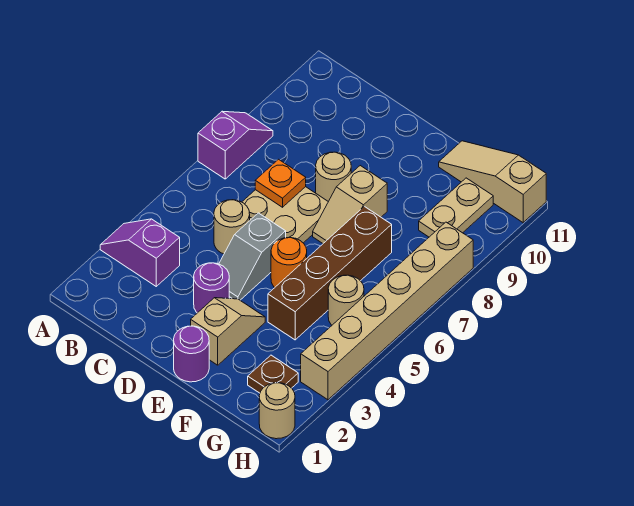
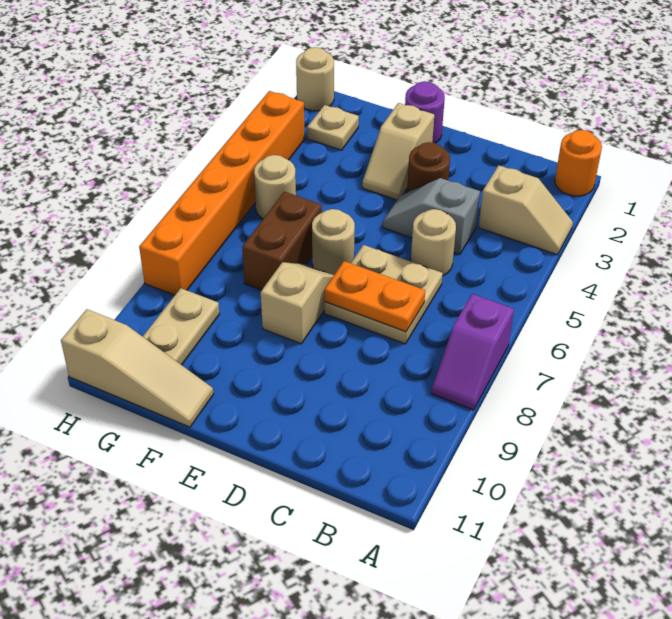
purple slope A3:B3 level 1 top B -> tan slope A3:B3 level 1 top B
orange plate C7 level 2 -> orange plate C7:D7 level 2
purple round brick D3 level 1 -> brown round brick D3 level 1
grey slope D4:D5 level 1 top 5 -> grey slope C4:D4 level 1 top C
tan round brick D8 level 1 -> tan round brick E6 level 1
orange round brick E5 level 1 -> orange round brick A1 level 1
brown brick F4:F7 level 1 -> brown brick F6:F7 level 1
brown plate G2 level 1 -> tan plate G2 level 1
tan brick H3:H8 level 1 -> orange brick H3:H8 level 1

